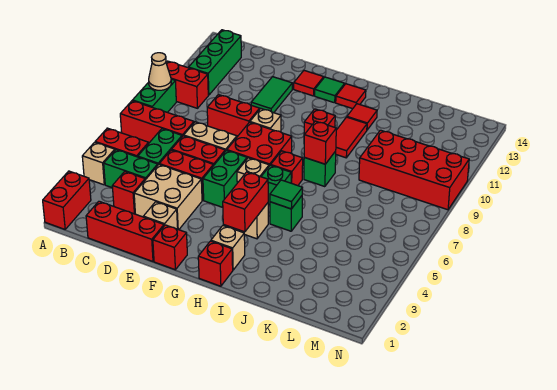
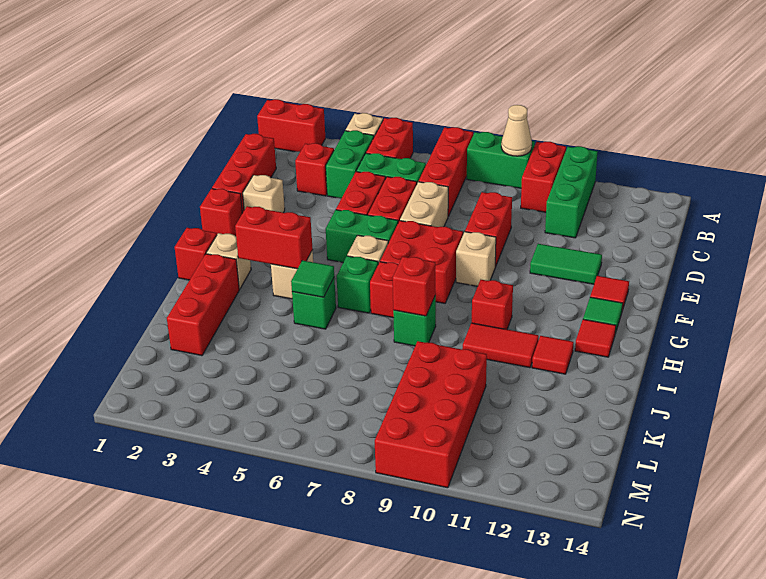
green brick B11:B13 level 1 -> green brick A11:C11 level 1
tan brick D3:E4 level 1 -> none
none -> red brick I2:K2 level 1

